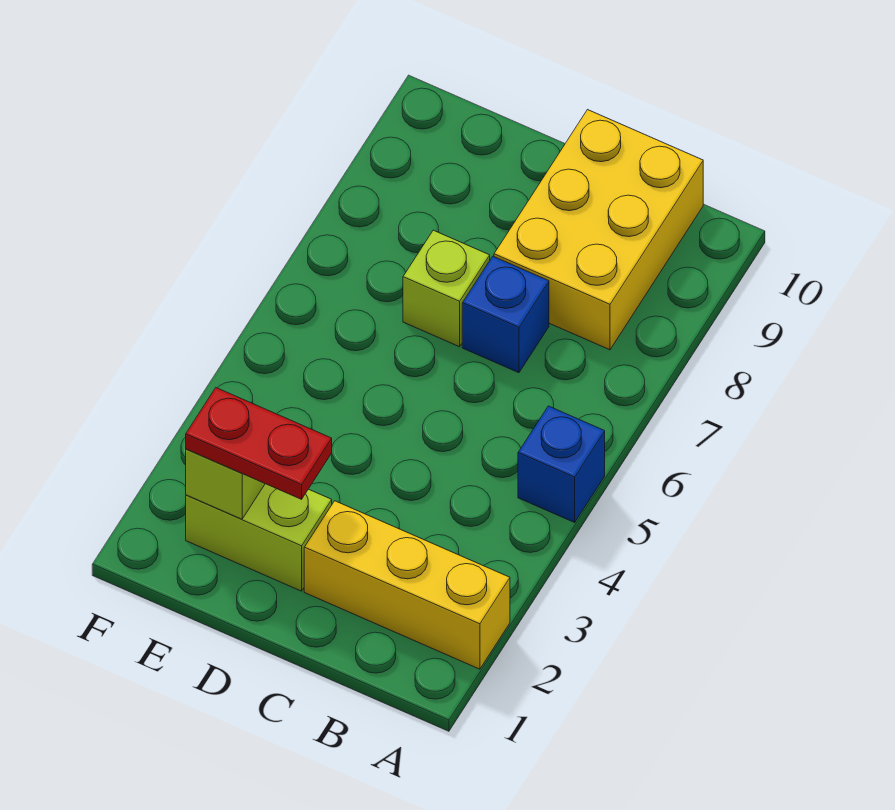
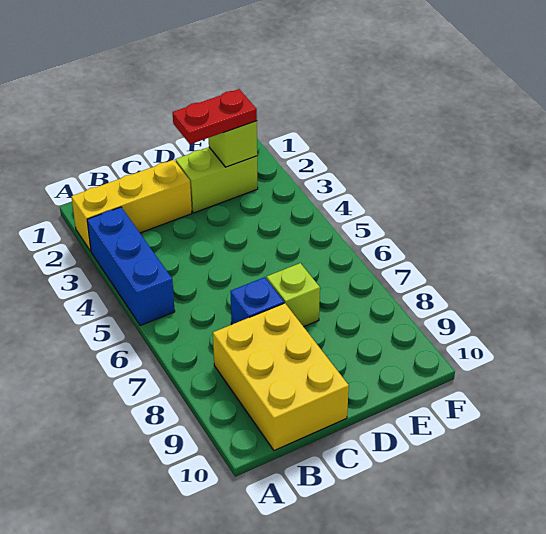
blue brick A5 level 1 -> blue brick A3:A5 level 1

